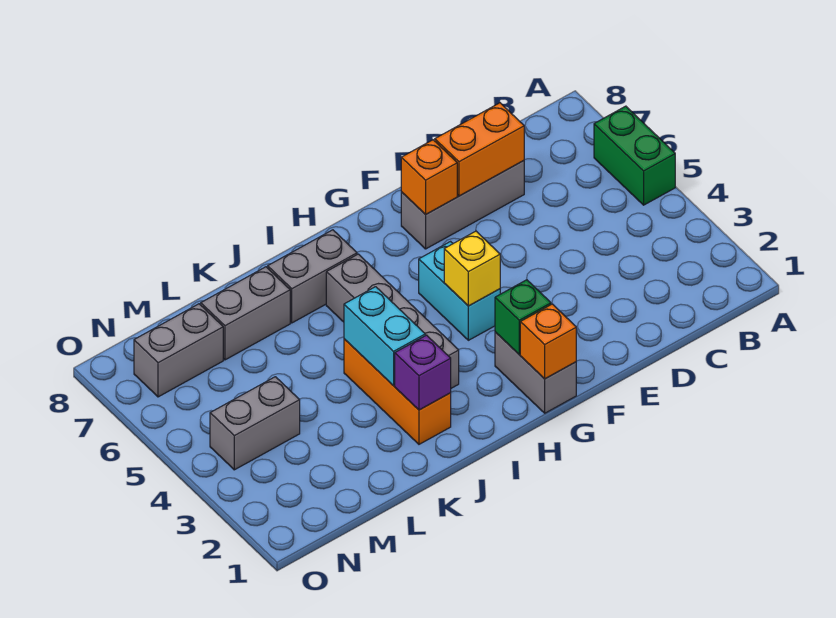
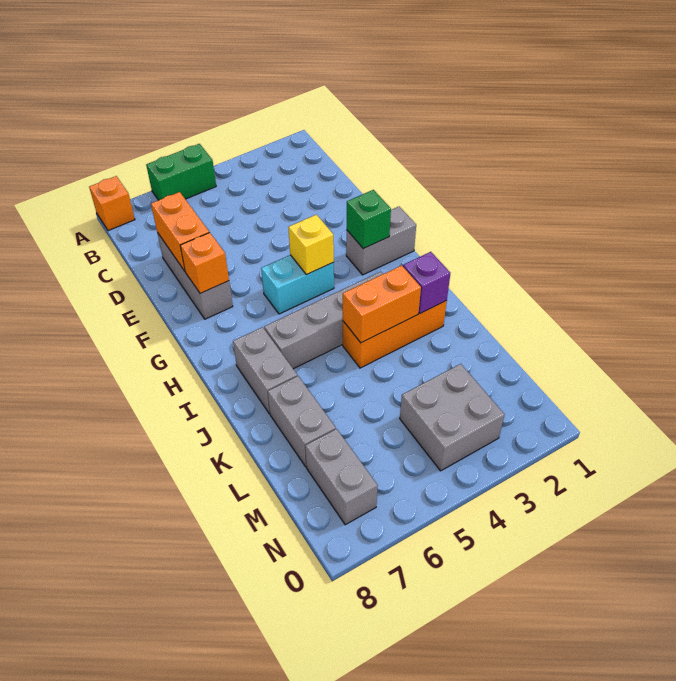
orange brick G1 level 2 -> orange brick A8 level 1
cyan brick J3:J4 level 2 -> orange brick J3:J4 level 2
grey brick M4:N4 level 1 -> grey brick M3:N4 level 1

